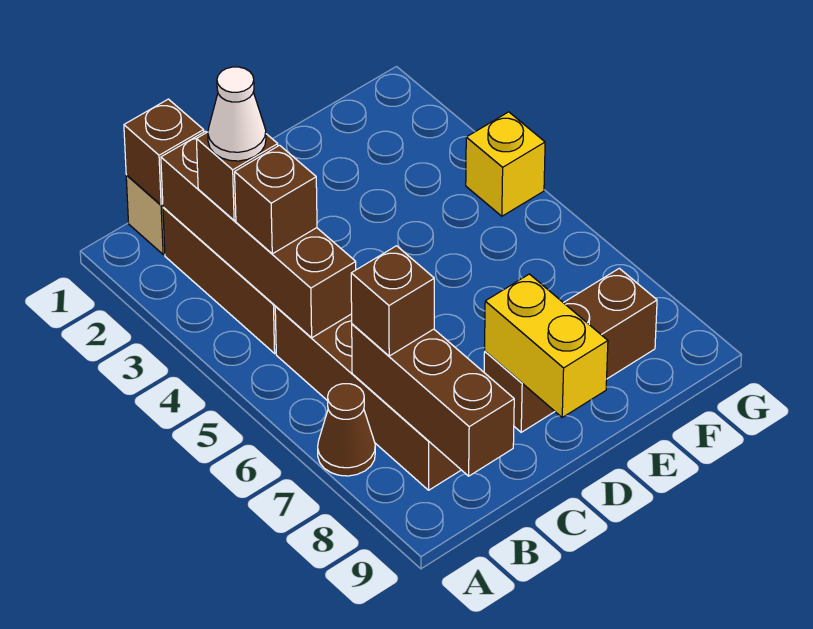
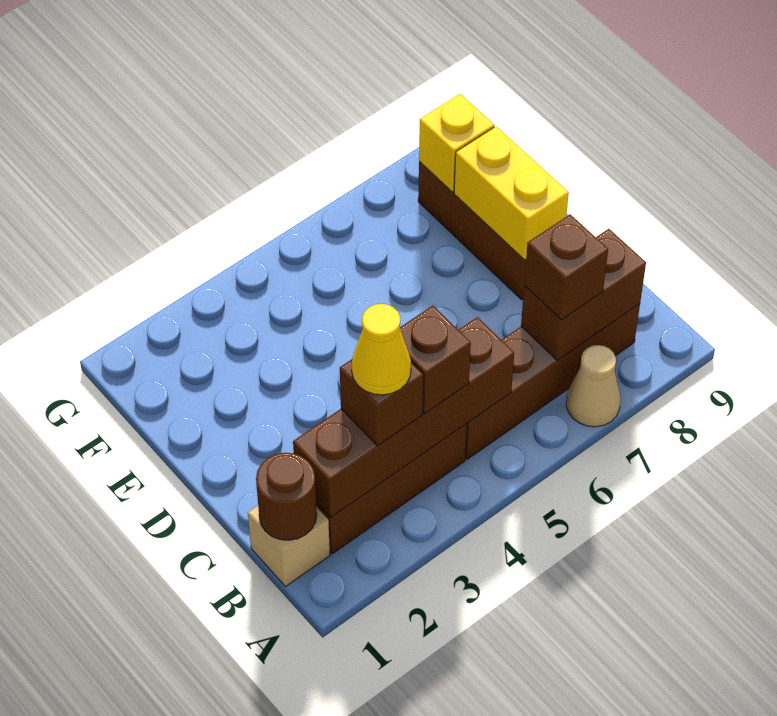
brown cone A7 level 1 -> tan cone A7 level 1
brown brick B1 level 2 -> brown round brick B1 level 2
white cone B3 level 4 -> yellow cone B3 level 4
brown brick B7:B9 level 2 -> brown brick B7:B8 level 2
yellow brick D8:D9 level 2 -> yellow brick D8:E8 level 2
yellow brick G4 level 1 -> yellow brick F8 level 2

